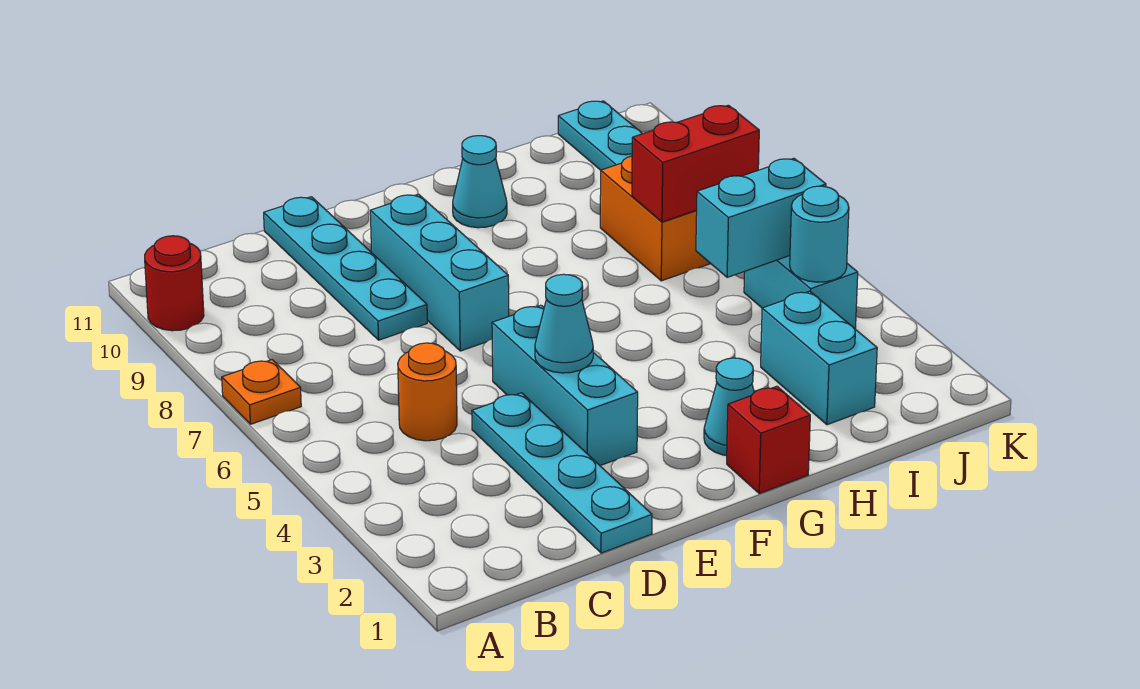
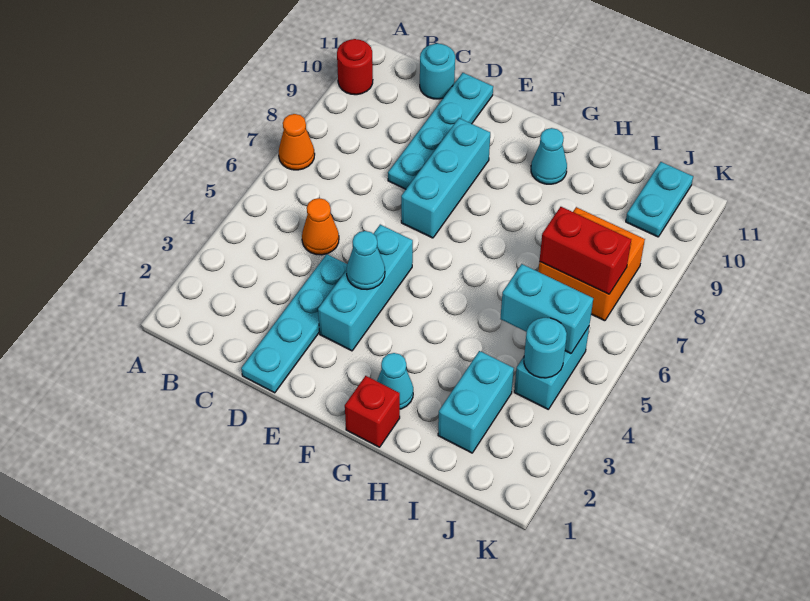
orange plate A7 level 1 -> orange cone A7 level 1
orange round brick C5 level 1 -> orange cone C5 level 1
none -> cyan round brick C11 level 1

